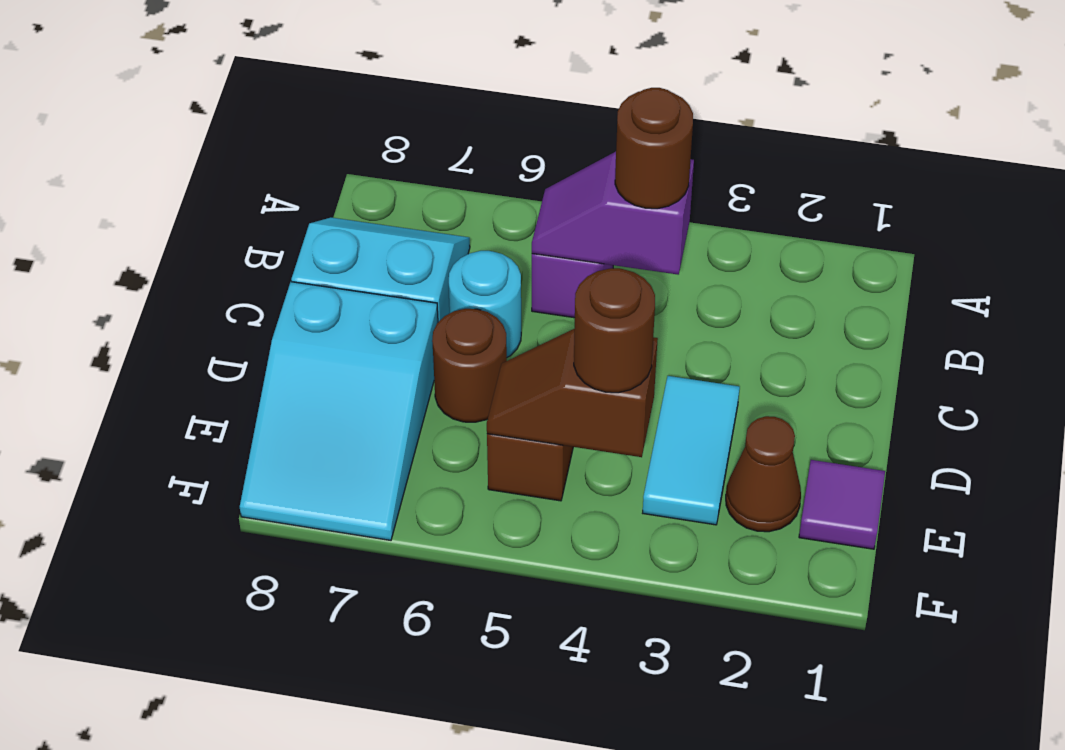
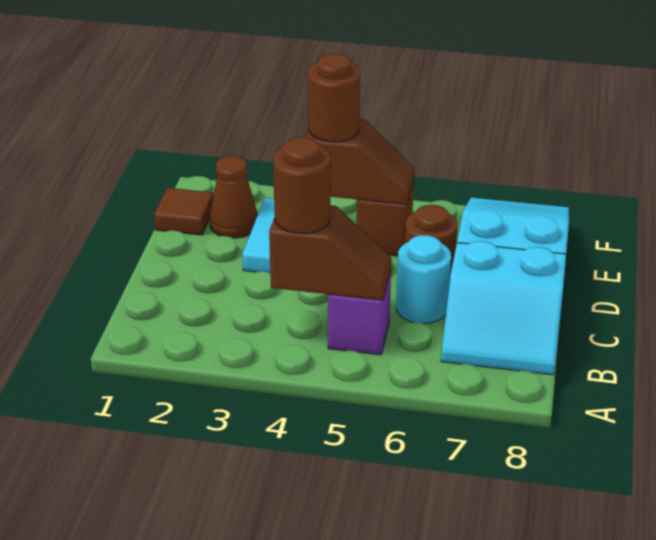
purple slope B4:B5 level 2 top 4 -> brown slope B4:B5 level 2 top 4
purple tile E1 level 1 -> brown tile E1 level 1

